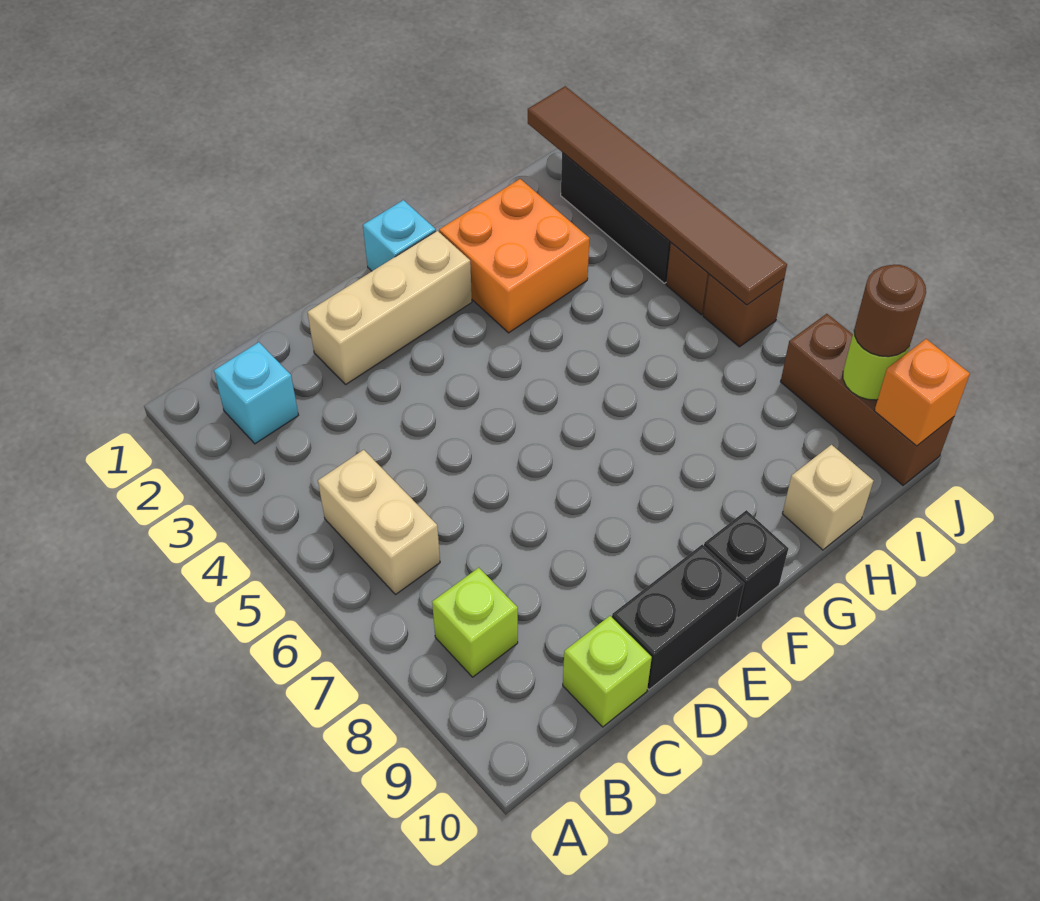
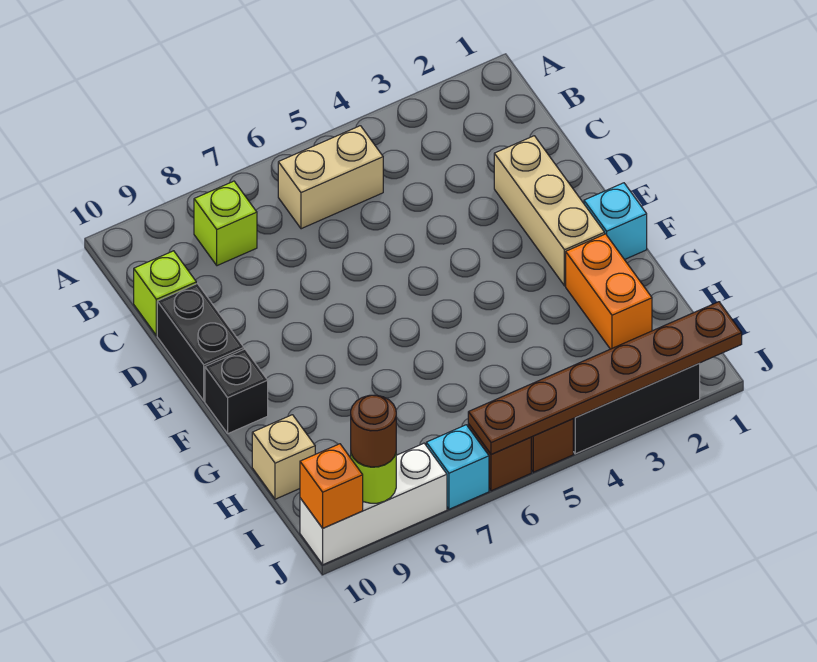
cyan brick B2 level 1 -> cyan brick J7 level 1
orange brick G2:H3 level 1 -> orange brick G2:H2 level 1
brown tile J1:J6 level 2 -> brown plate J1:J6 level 2
brown brick J8:J10 level 1 -> white brick J8:J10 level 1

